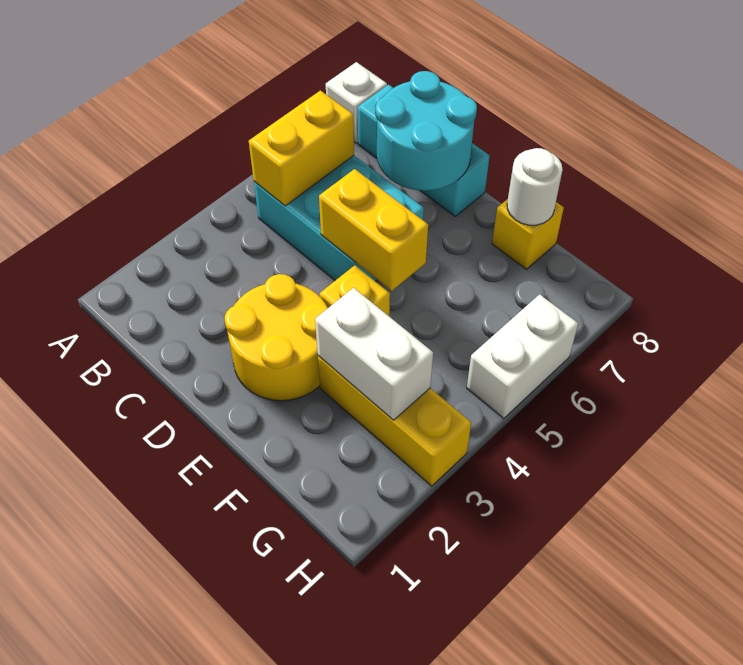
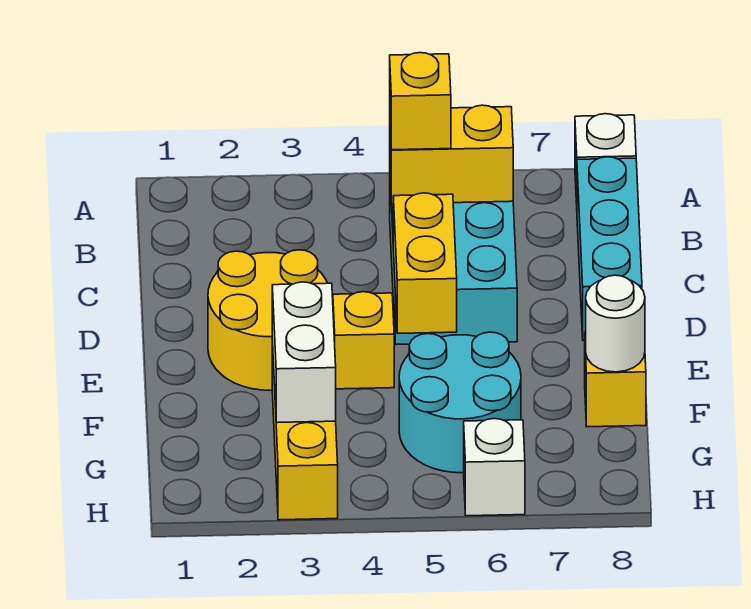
none -> yellow brick B5 level 3
cyan round brick C7:D8 level 2 -> cyan round brick F5:G6 level 1
white brick H5:H6 level 1 -> white brick H6 level 1

